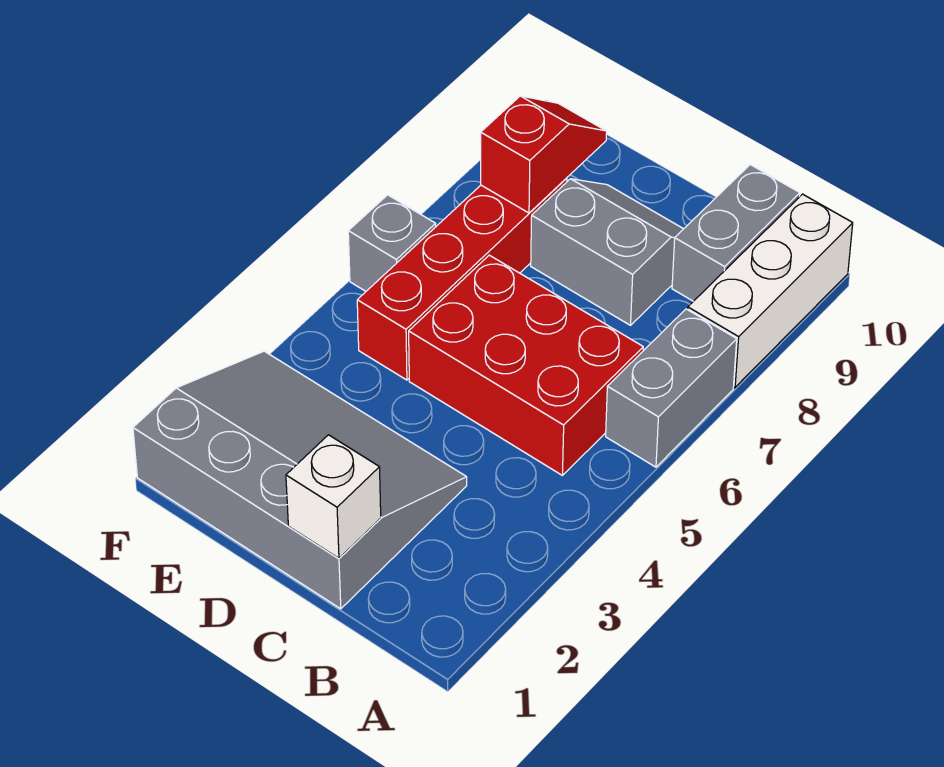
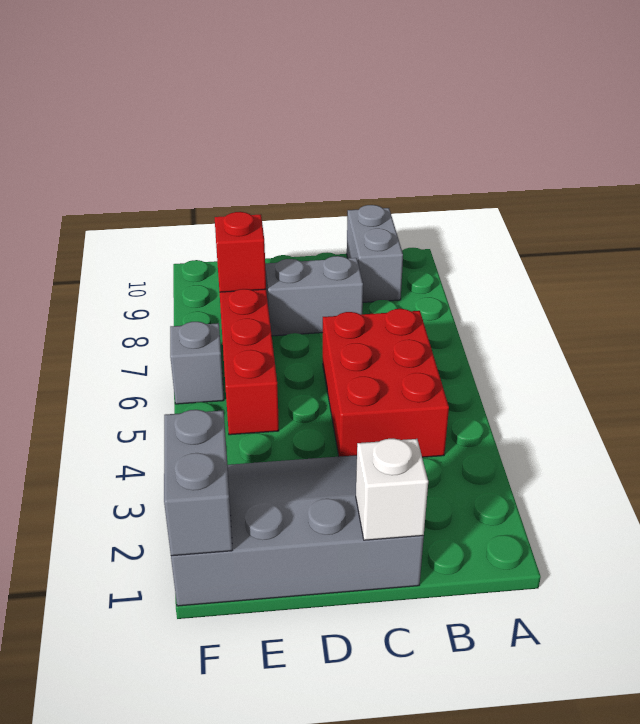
grey brick A6:A7 level 1 -> grey brick F1:F2 level 2
white brick A8:A10 level 1 -> none
red brick B5:D6 level 1 -> red brick B4:C6 level 1

